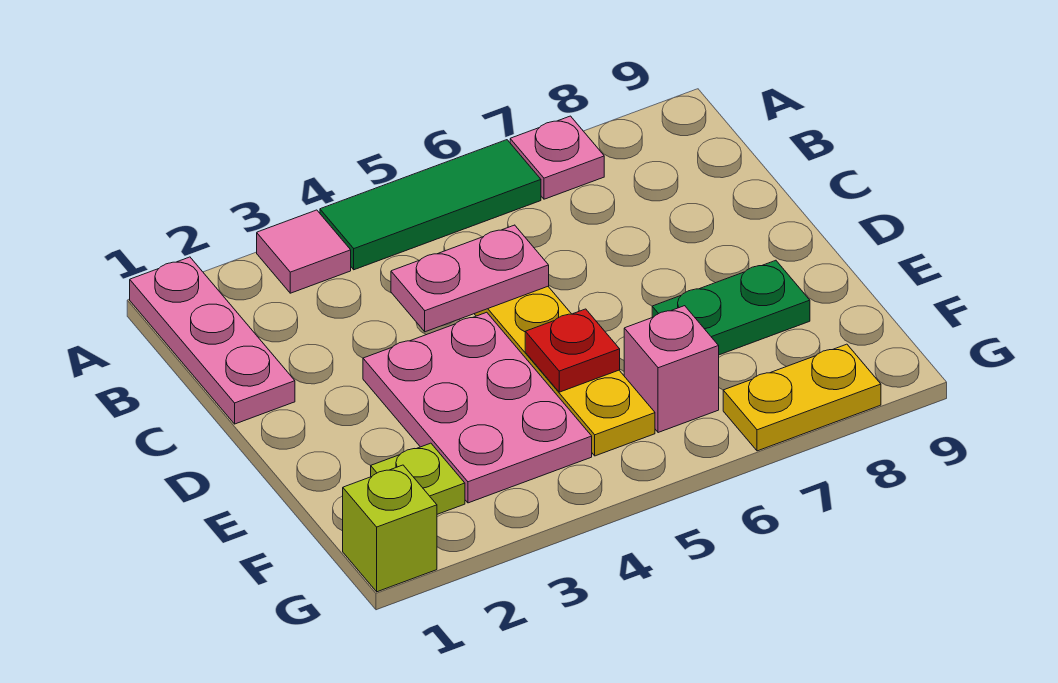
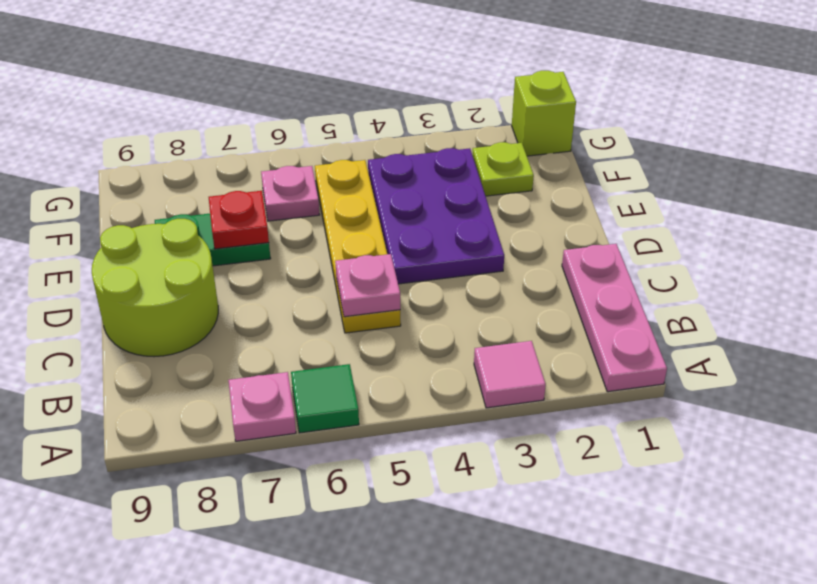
green tile A4:A6 level 1 -> green tile A6 level 1
pink plate C4:C5 level 2 -> pink plate C5 level 2
none -> lime round brick C8:D9 level 1
pink plate D3:F4 level 1 -> purple plate D3:F4 level 1
red plate E5 level 2 -> red plate E7 level 2
pink brick F6 level 1 -> pink plate F6 level 1
yellow plate G7:G8 level 1 -> none

